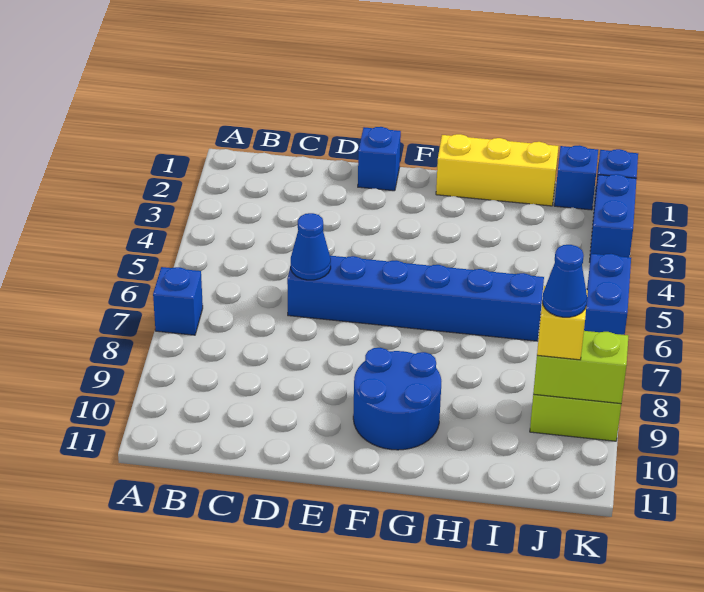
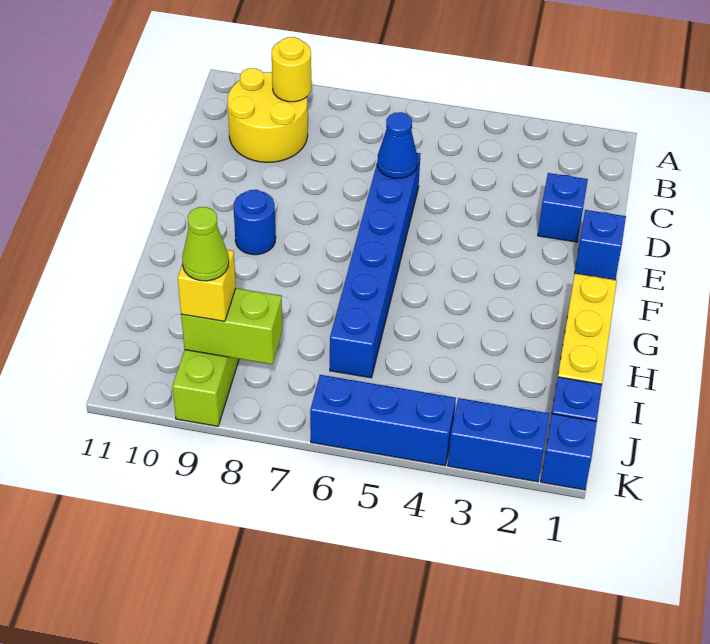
blue brick A7 level 1 -> blue brick D2 level 1
none -> yellow round brick B9:C10 level 1
none -> yellow round brick B9 level 2
blue round brick F9:G10 level 1 -> blue round brick F9 level 1
lime brick J9:K9 level 2 -> lime brick J8:J9 level 2
blue cone J9 level 4 -> lime cone J9 level 4
blue brick K5:K6 level 1 -> blue brick K4:K6 level 1

